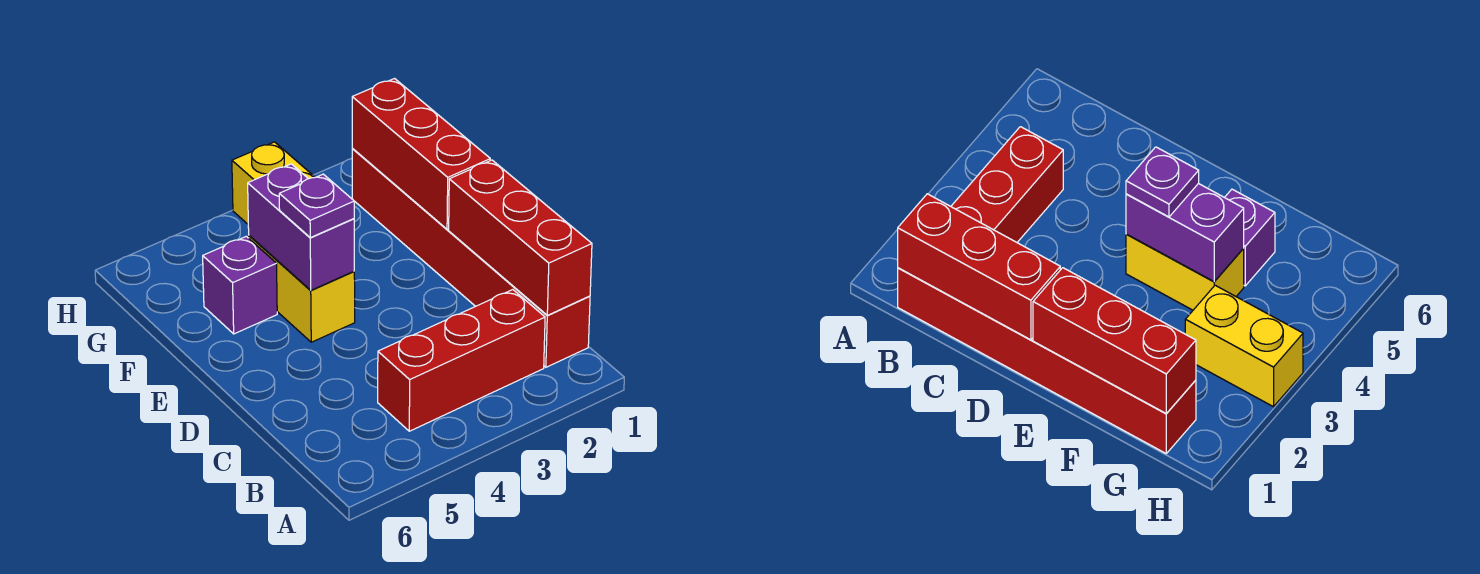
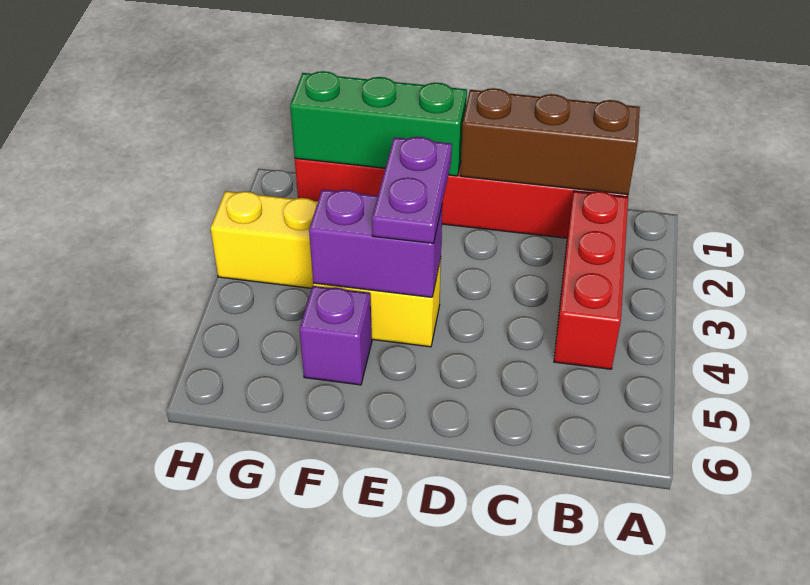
red brick B1:D1 level 2 -> brown brick B1:D1 level 2
red brick E1:G1 level 2 -> green brick E1:G1 level 2
purple plate E4 level 3 -> purple plate E3:E4 level 3

